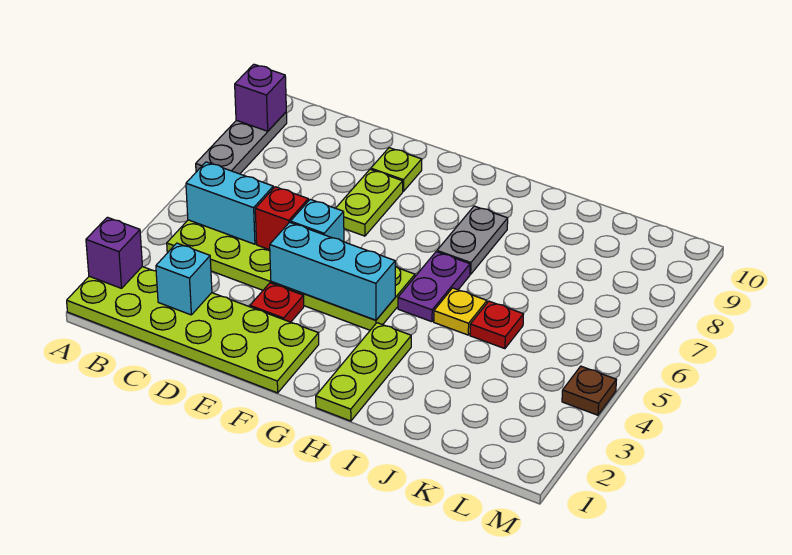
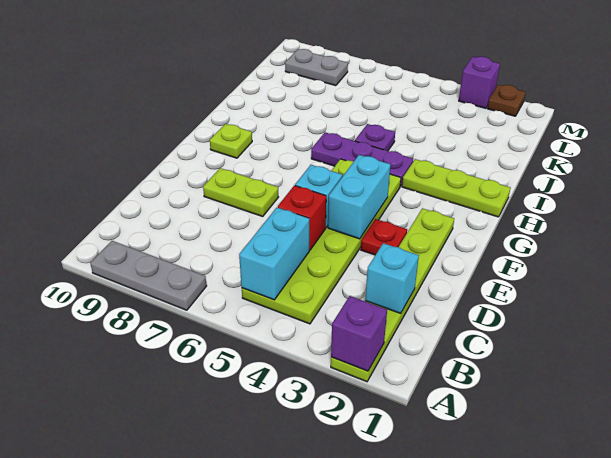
lime plate A1:F2 level 1 -> lime plate A2:F2 level 1
purple brick A9 level 2 -> purple brick M3 level 1
cyan brick E4:G4 level 2 -> cyan brick E4:F4 level 2
lime plate E9 level 1 -> lime plate G9 level 1
purple plate H5:H6 level 1 -> purple plate H4:H6 level 1
grey plate H7:H8 level 1 -> grey plate L8:L9 level 1
yellow plate I5 level 1 -> purple plate I5 level 1
red plate J5 level 1 -> none
brown plate M4 level 1 -> brown plate M2 level 1

